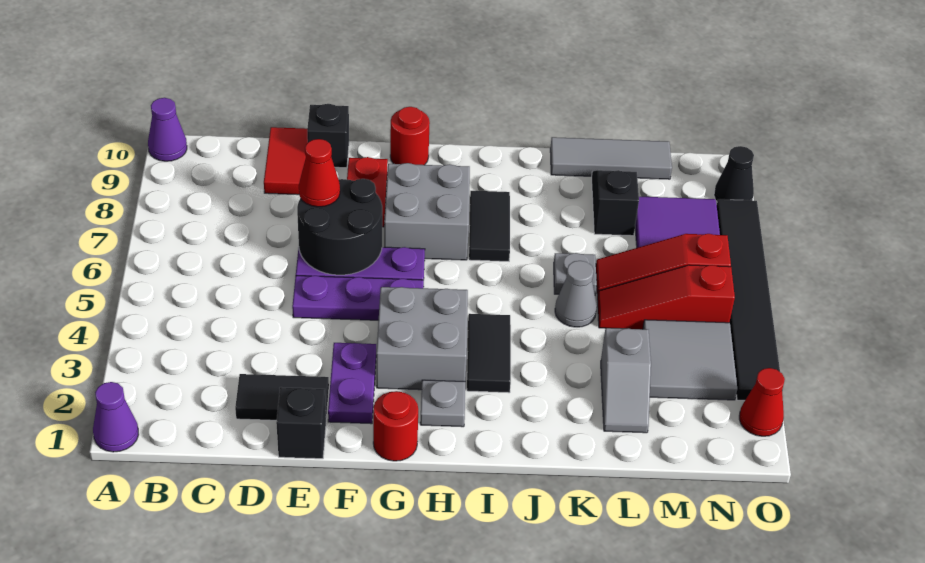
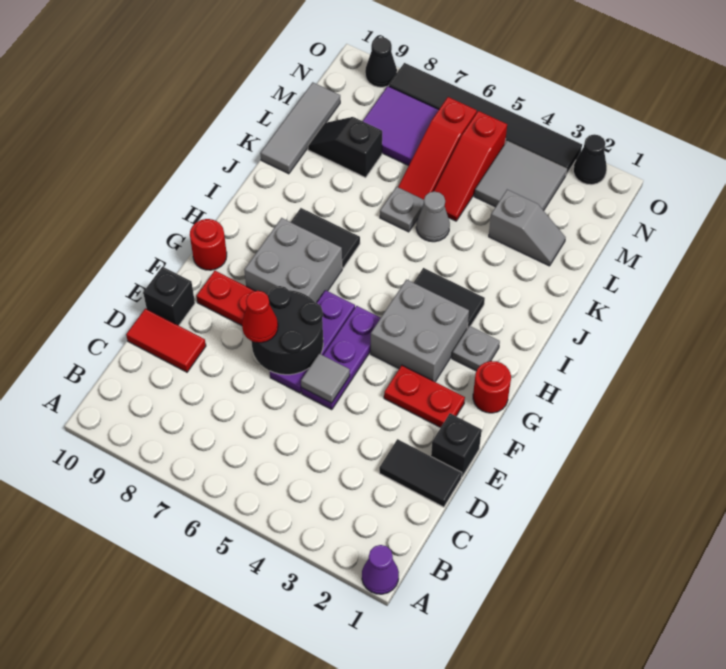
purple cone A10 level 1 -> none
black tile D2:E2 level 1 -> black tile D1:D2 level 1
none -> grey tile E5 level 2
purple plate F2:F3 level 1 -> red plate F2:F3 level 1
red cone O2 level 1 -> black cone O2 level 1

